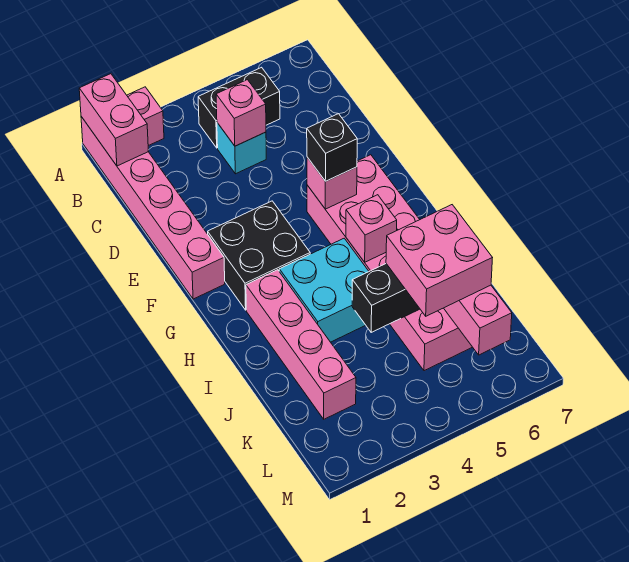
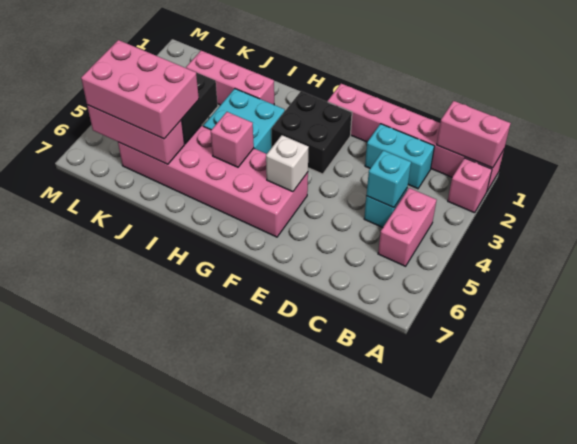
black brick B4:B5 level 1 -> pink brick B4:B5 level 1
none -> cyan brick C2:D2 level 1
pink brick C4 level 2 -> cyan brick C4 level 2
pink brick F5 level 2 -> white brick F5 level 2
black brick F5 level 3 -> none
pink brick H2:K2 level 1 -> pink brick I2:K2 level 1
pink brick J5:K6 level 3 -> pink brick J5:L6 level 3

